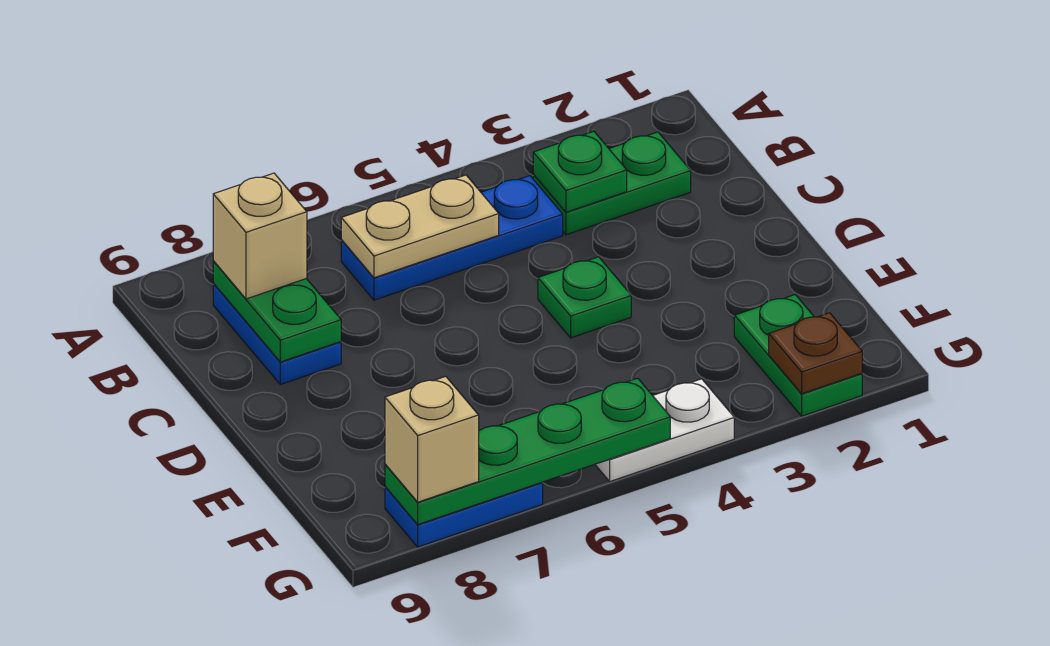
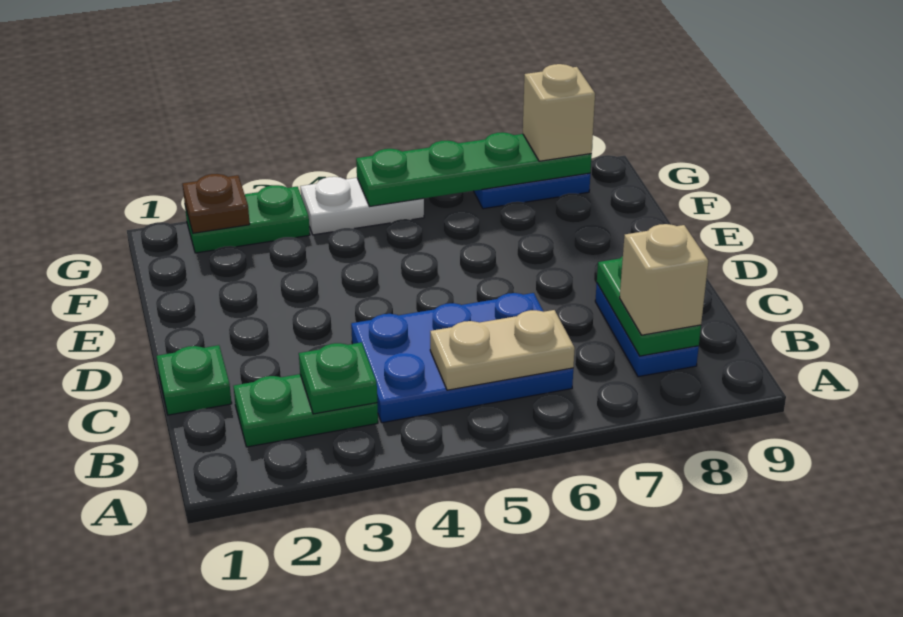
blue plate B4:B6 level 1 -> blue plate B4:C6 level 1
green plate D4 level 1 -> green plate C1 level 1
green plate F2:G2 level 1 -> green plate G2:G3 level 1

